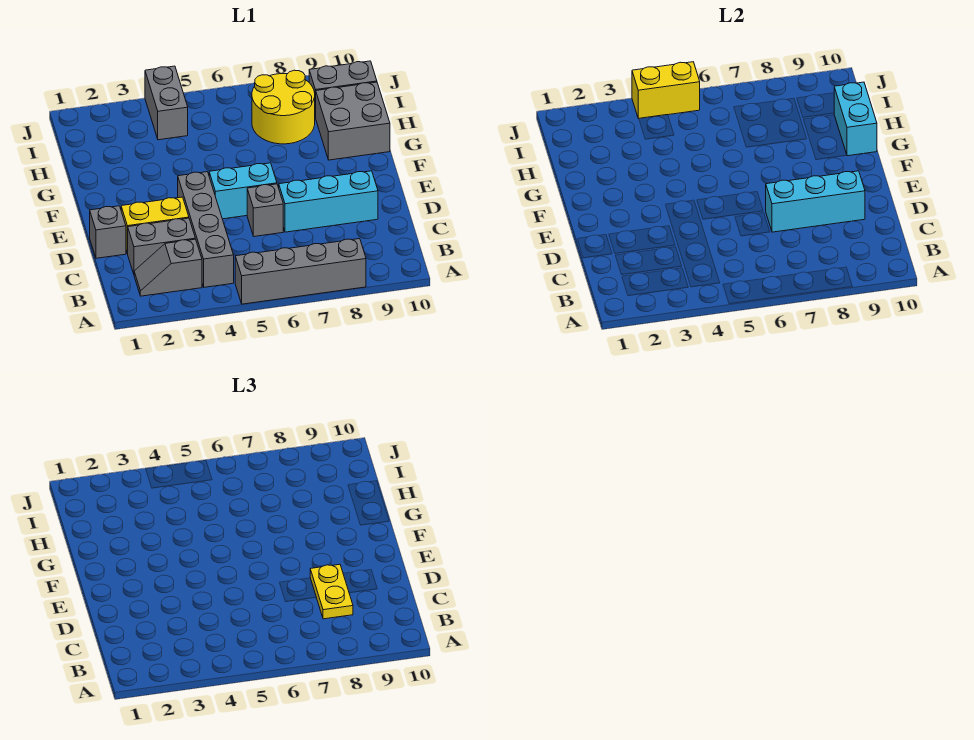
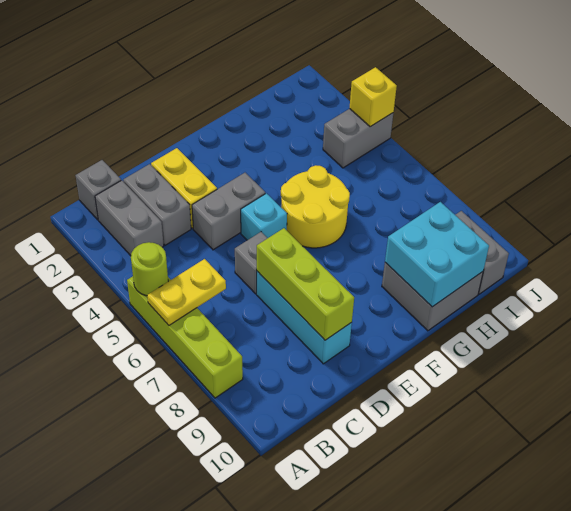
grey brick A5:A8 level 1 -> lime brick A5:A8 level 1
none -> lime round brick A5 level 2
grey slope B2:B3 level 1 top 3 -> grey brick B2:B3 level 1
grey brick B4:E4 level 1 -> grey brick D4:E4 level 1
yellow plate C8:D8 level 3 -> yellow plate A6:B6 level 2
grey brick D1 level 1 -> grey brick B1 level 1
cyan brick D7:D9 level 2 -> lime brick D7:D9 level 2
cyan brick E5:E6 level 1 -> cyan brick E5 level 1
cyan brick G10:H10 level 2 -> cyan brick G9:H10 level 2
yellow round brick H7:I8 level 1 -> yellow round brick F5:G6 level 1
yellow brick J4:J5 level 2 -> yellow brick J4 level 2

